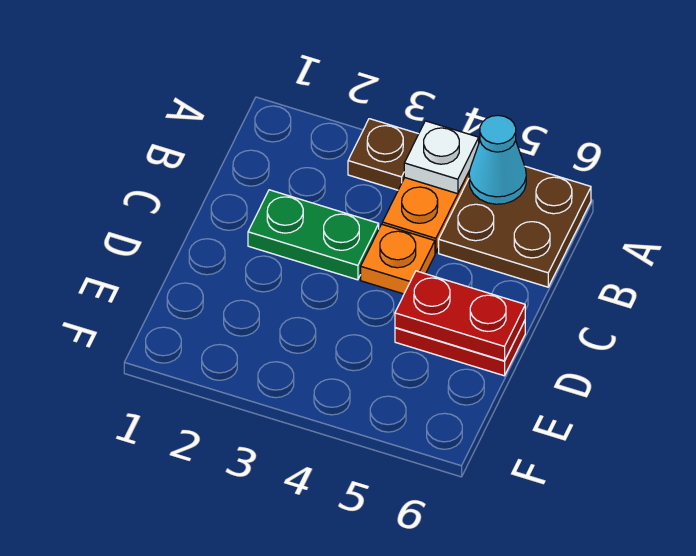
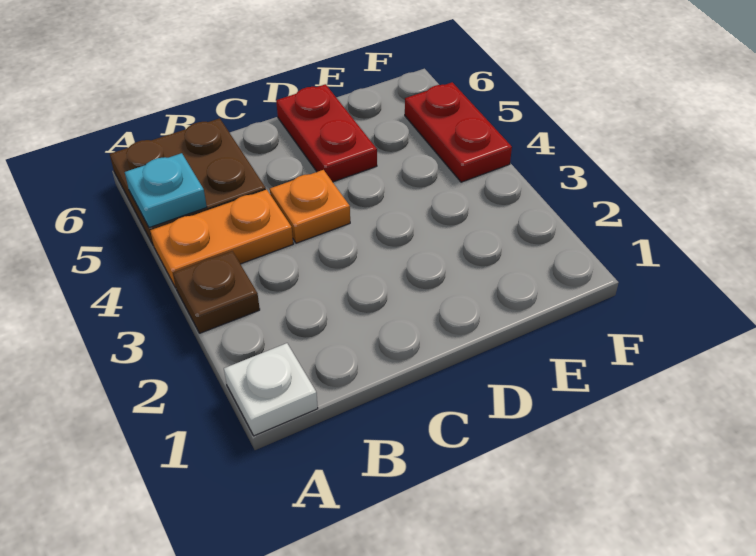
white plate A4 level 2 -> white plate A1 level 1
cyan cone A5 level 2 -> cyan plate A5 level 2
green plate C2:C3 level 1 -> none
red plate D5:D6 level 2 -> red plate F4:F5 level 1

